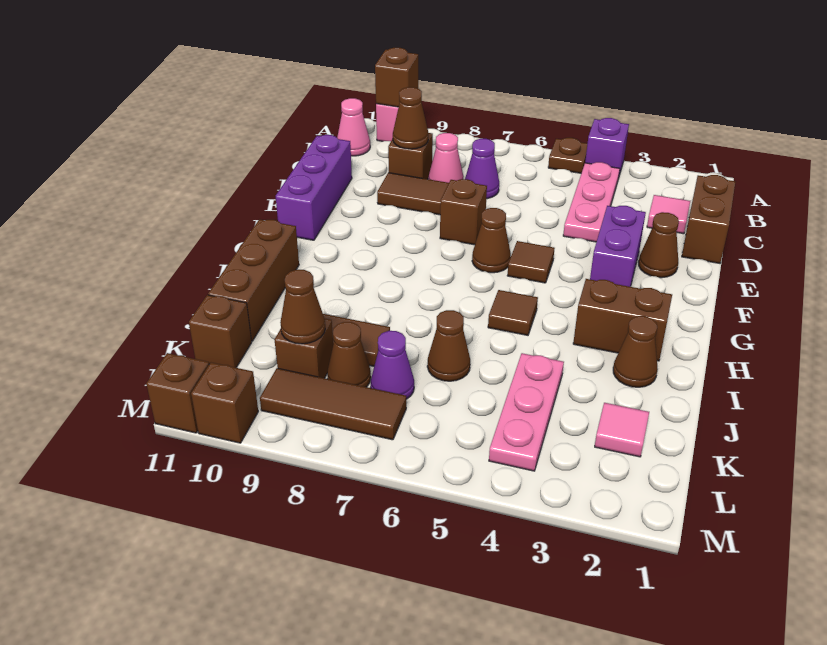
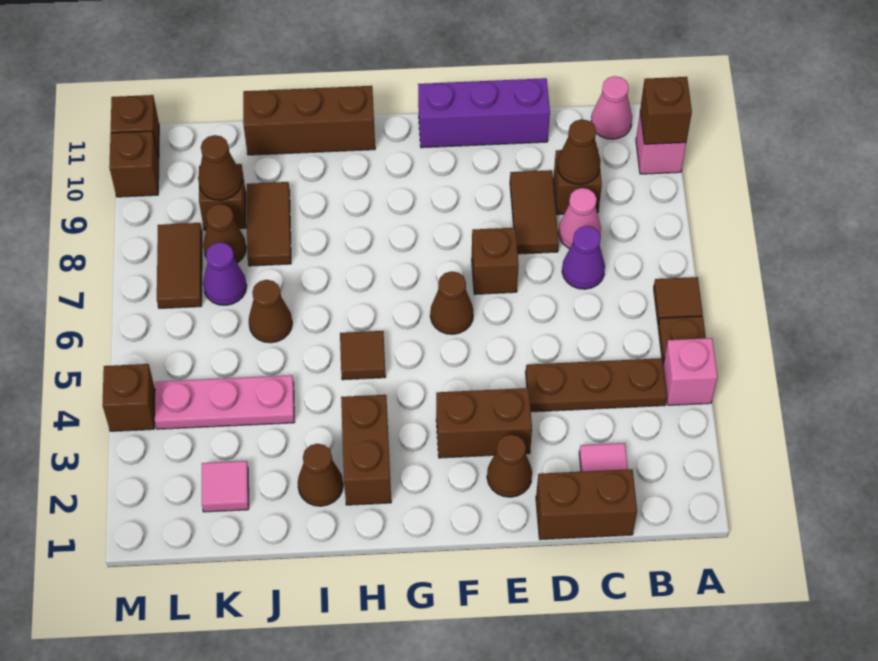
purple brick A4 level 1 -> pink brick A4 level 1
pink plate B4:D4 level 1 -> brown plate B4:D4 level 1
purple brick E3:F3 level 1 -> brown brick E3:F3 level 1
brown tile F5 level 1 -> brown tile A6 level 1
brown brick K11 level 1 -> brown brick M4 level 1
brown tile L7:L9 level 1 -> brown tile L7:L8 level 1

